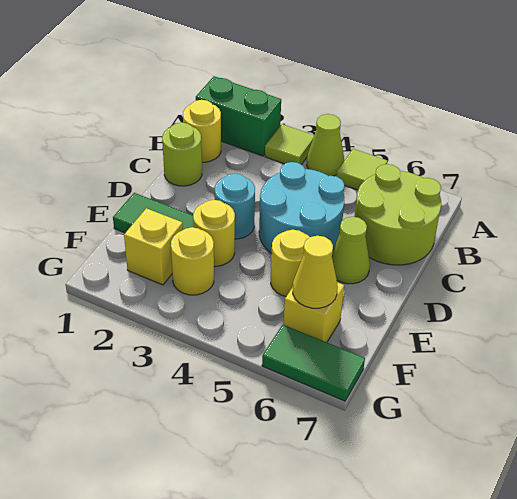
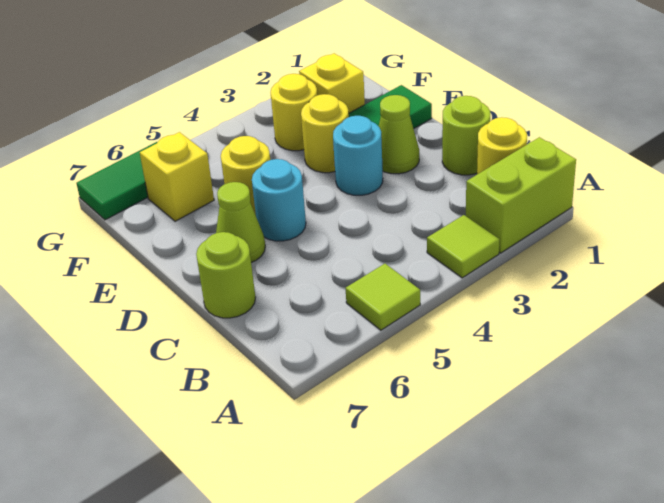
green brick A1:A2 level 1 -> lime brick A1:A2 level 1
lime cone A4 level 1 -> lime cone D2 level 1
lime round brick B6:C7 level 1 -> lime round brick C7 level 1
cyan round brick C4:D5 level 1 -> cyan round brick D5 level 1
yellow cone F6 level 2 -> none

